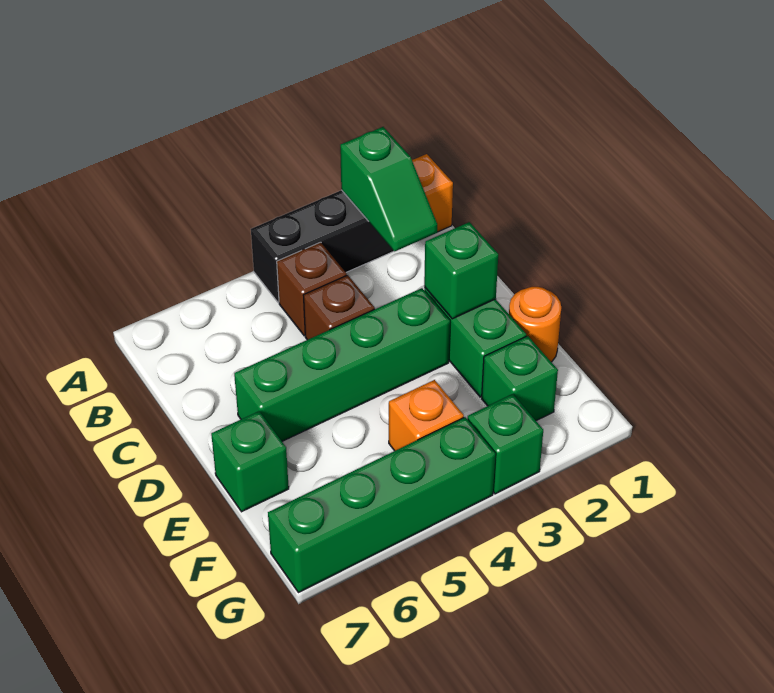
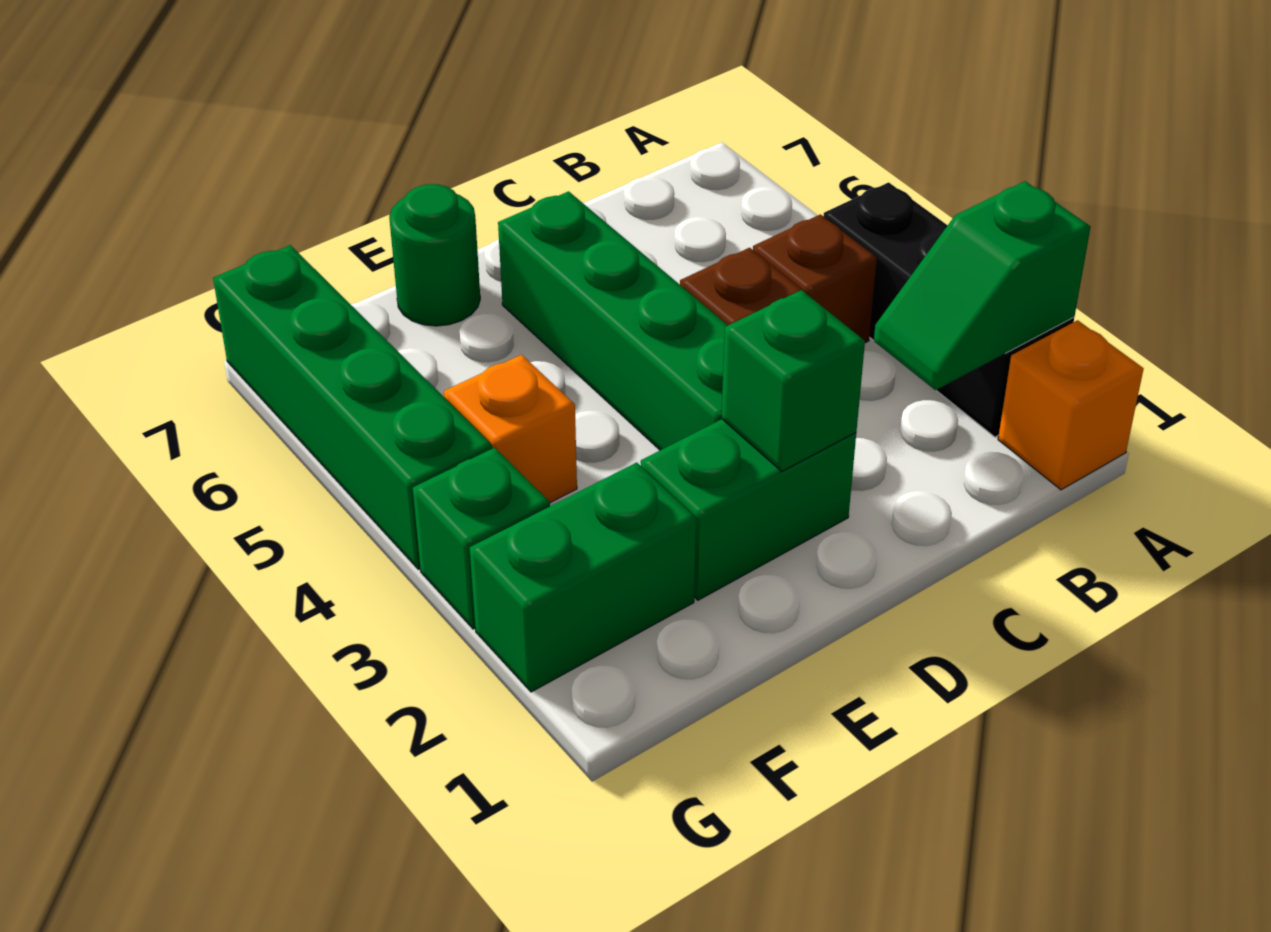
orange round brick E1 level 1 -> none
green brick E7 level 1 -> green round brick E7 level 1
green brick F2 level 1 -> green brick F2:G2 level 1

